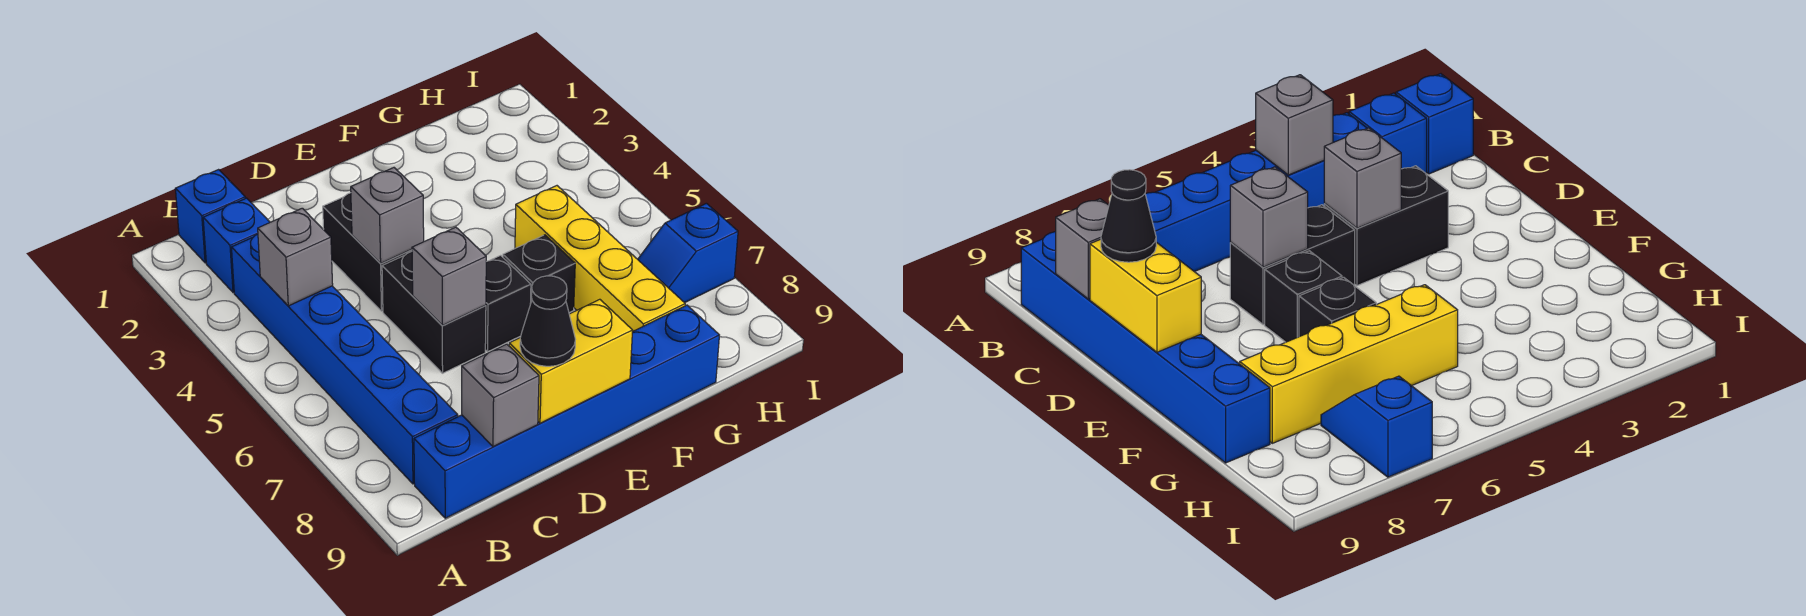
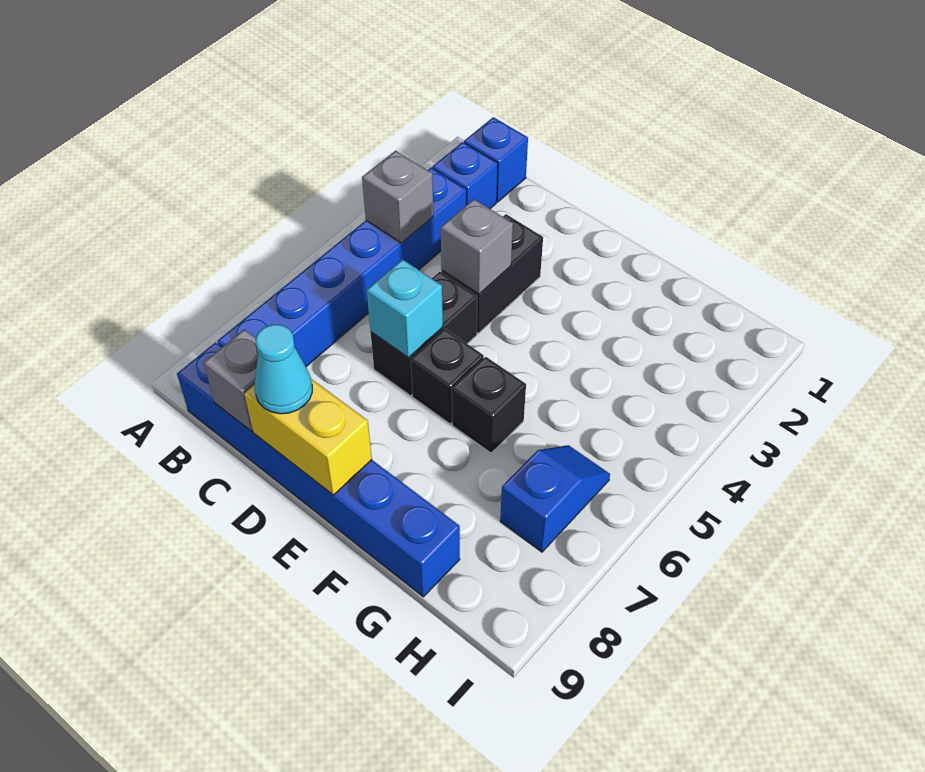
grey brick D6 level 2 -> cyan brick D6 level 2
black cone D9 level 3 -> cyan cone D9 level 3
yellow brick G5:G8 level 1 -> none
blue slope H7:I7 level 1 top I -> blue slope H6:H7 level 1 top 7

